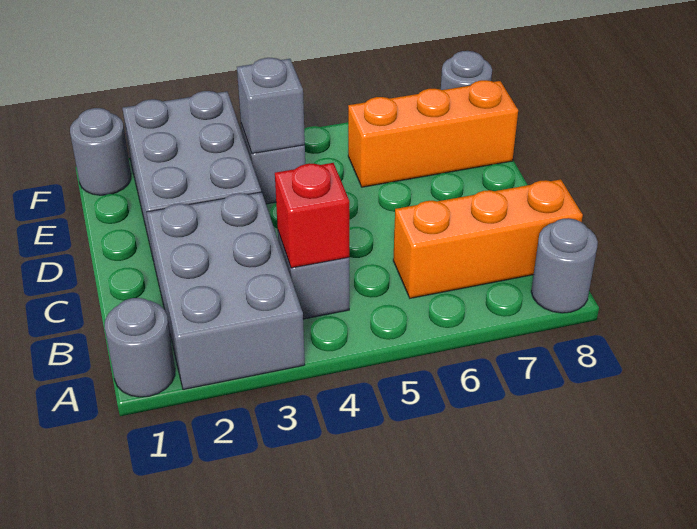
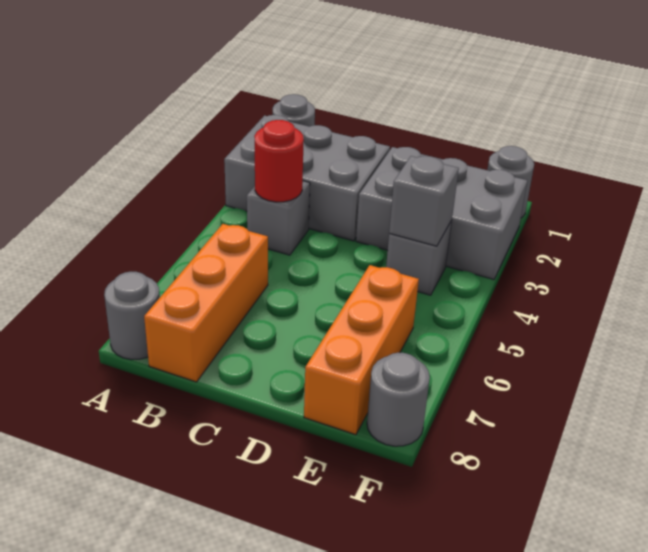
red brick B4 level 2 -> red round brick B4 level 2

